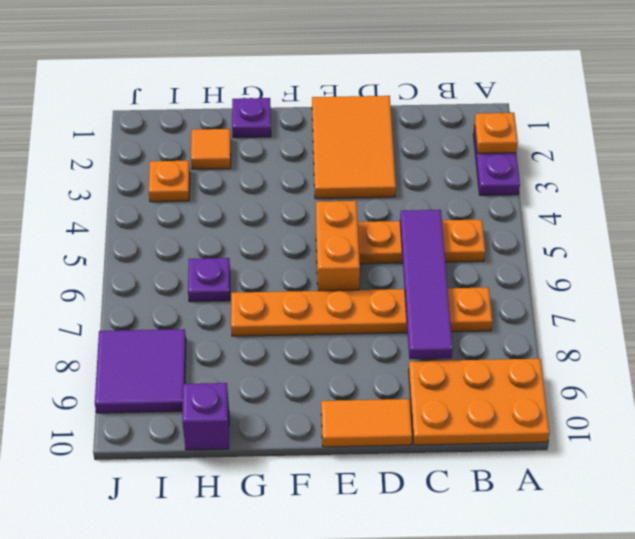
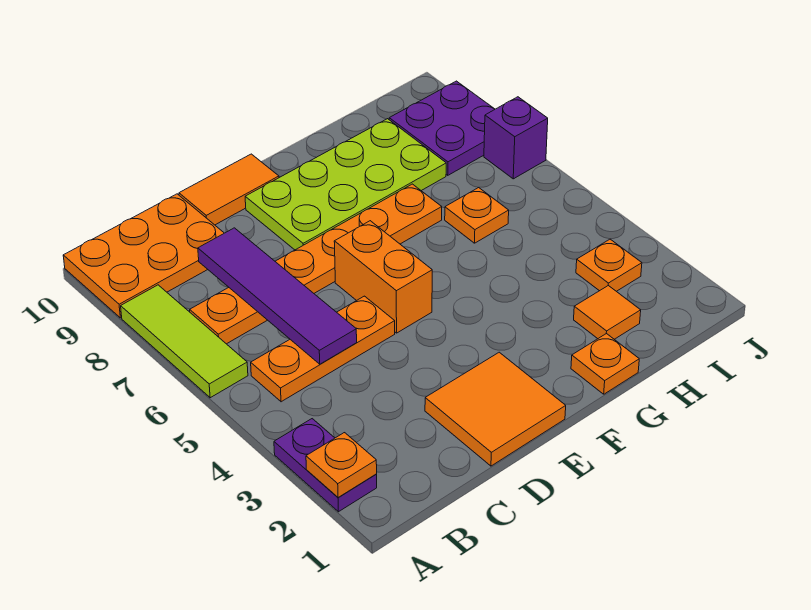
none -> lime tile A6:A8 level 1
orange tile D1:E3 level 1 -> orange tile D1:E2 level 1
none -> lime plate E8:H9 level 1
purple plate G1 level 1 -> orange plate G1 level 1
purple plate H6 level 1 -> orange plate H6 level 1
purple brick H10 level 1 -> purple brick J7 level 1
purple tile I8:J9 level 1 -> purple plate I8:J9 level 1

